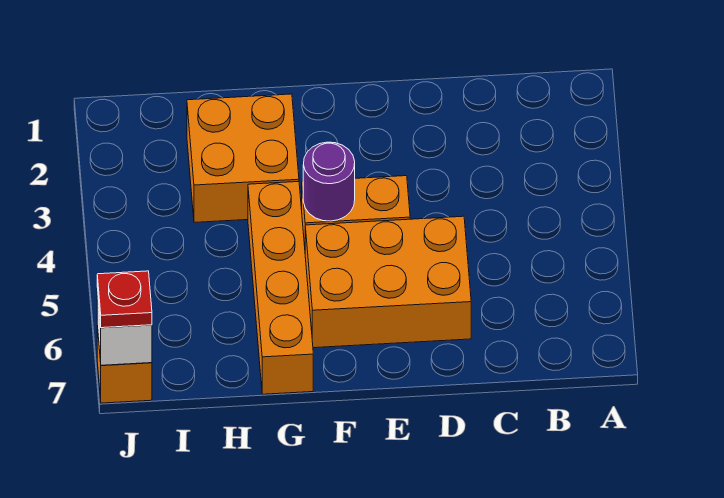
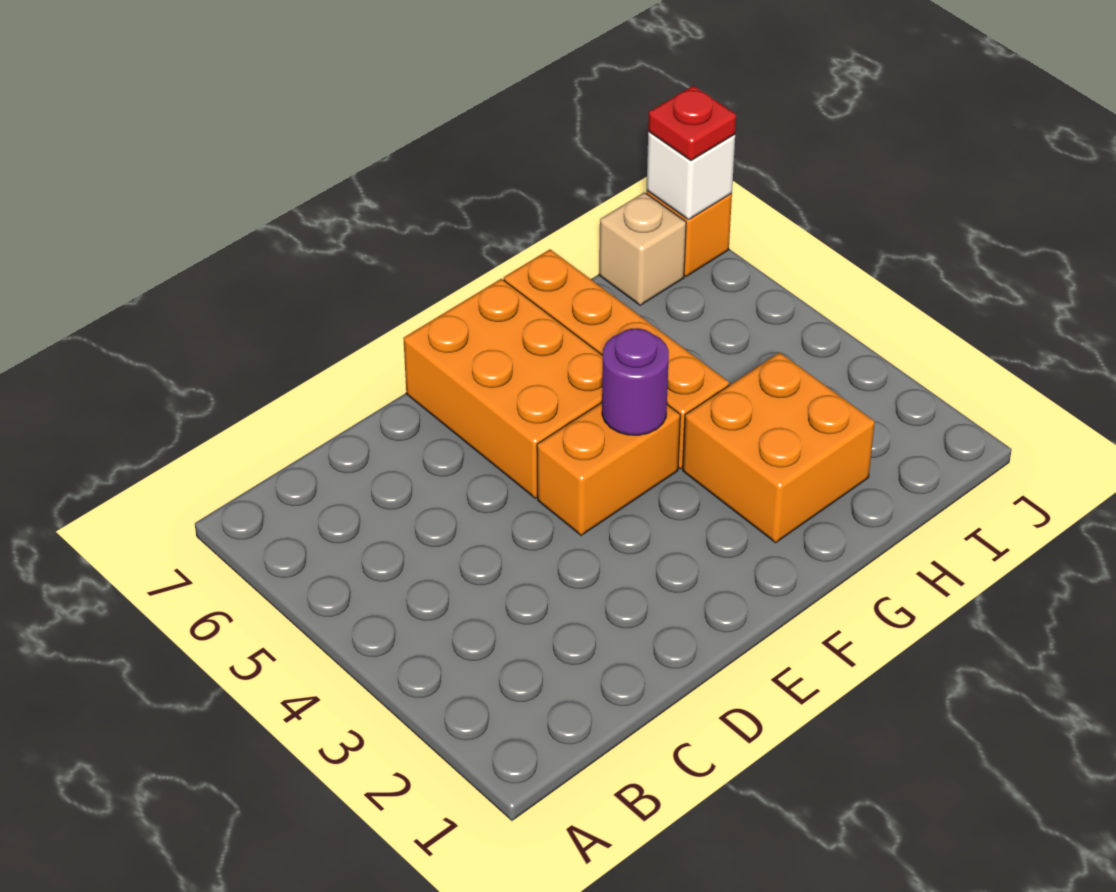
orange brick D5:F6 level 1 -> orange brick E5:F7 level 1
none -> tan brick I7 level 1

